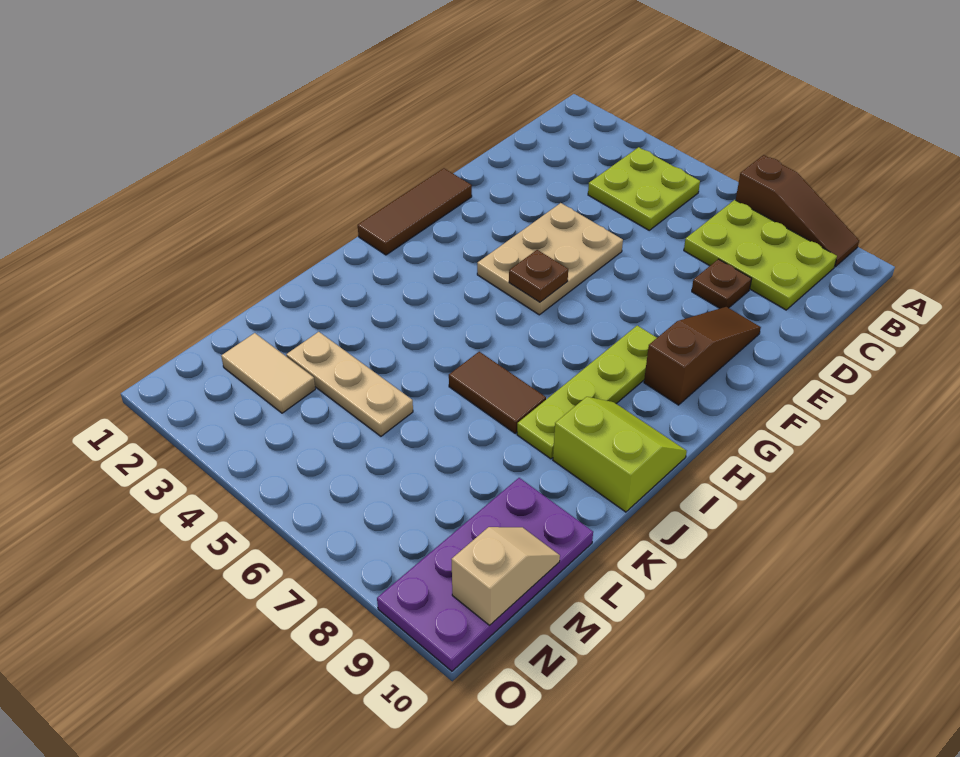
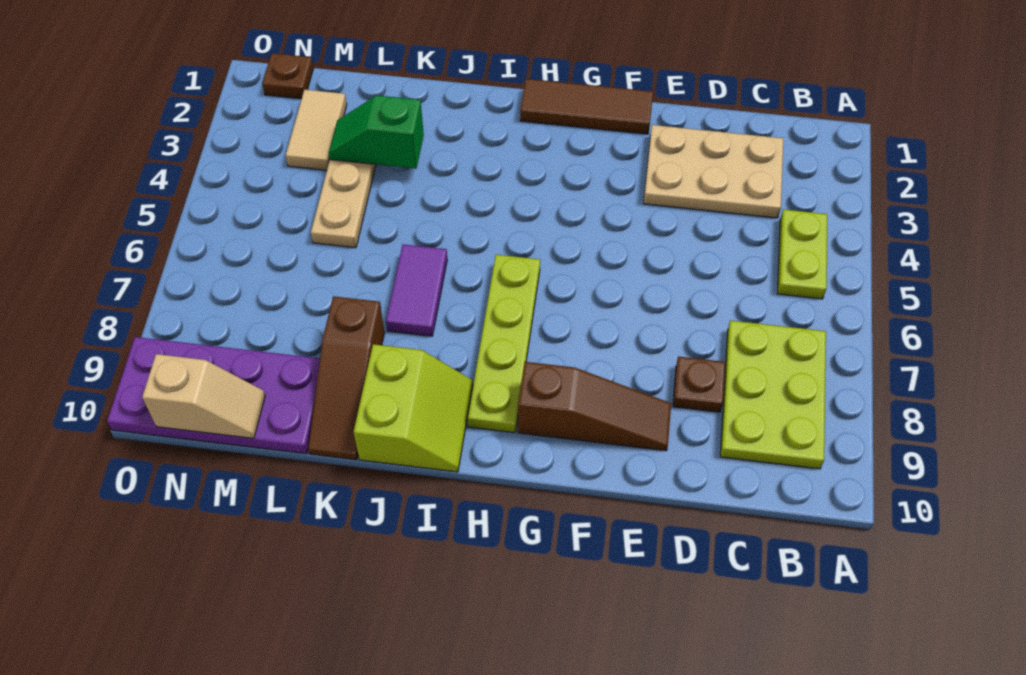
brown slope A7:A9 level 1 top 7 -> brown slope K8:K10 level 1 top 8
lime plate B4:C5 level 1 -> lime plate B4:B5 level 1
tan plate E4:G5 level 1 -> tan plate C2:E3 level 1
brown plate G5 level 2 -> brown plate N1 level 1
lime plate G8:J8 level 1 -> lime plate H6:H9 level 1
brown tile J6:J7 level 1 -> purple tile J6:J7 level 1
none -> green slope K3:L3 level 2 top K

